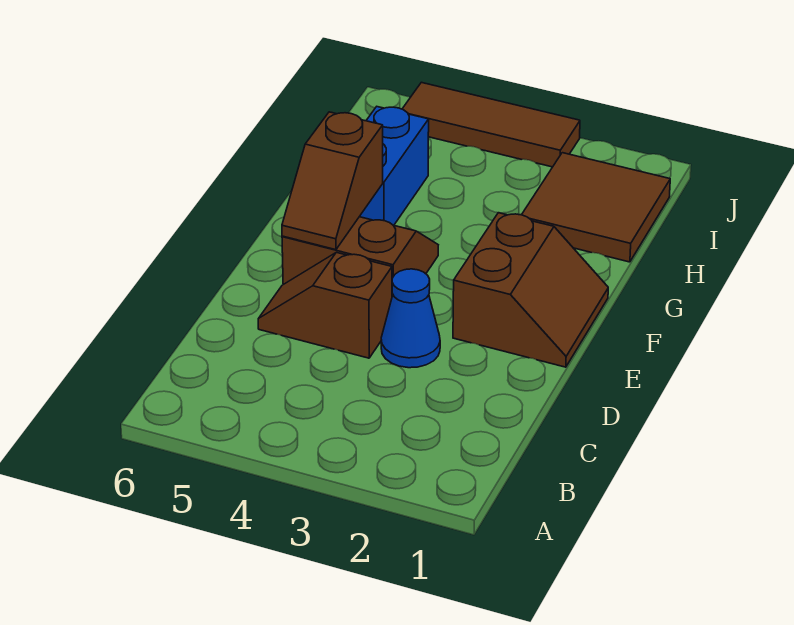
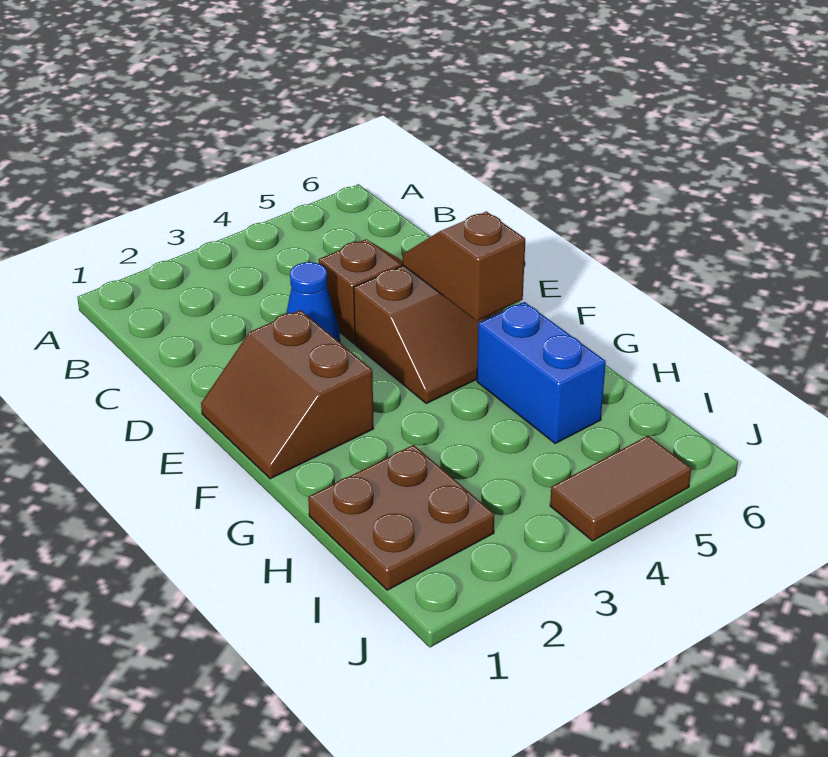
brown tile H1:I2 level 1 -> brown plate H1:I2 level 1
brown tile J3:J5 level 1 -> brown tile J4:J5 level 1

